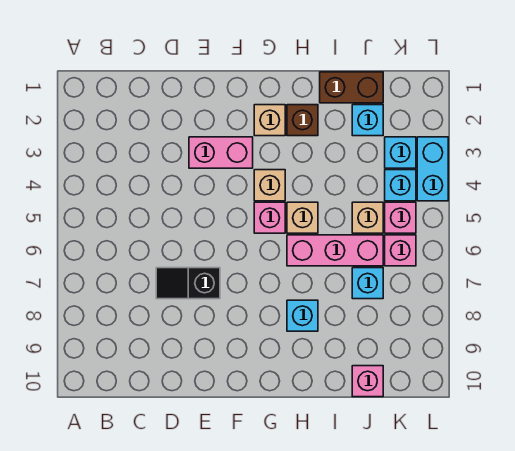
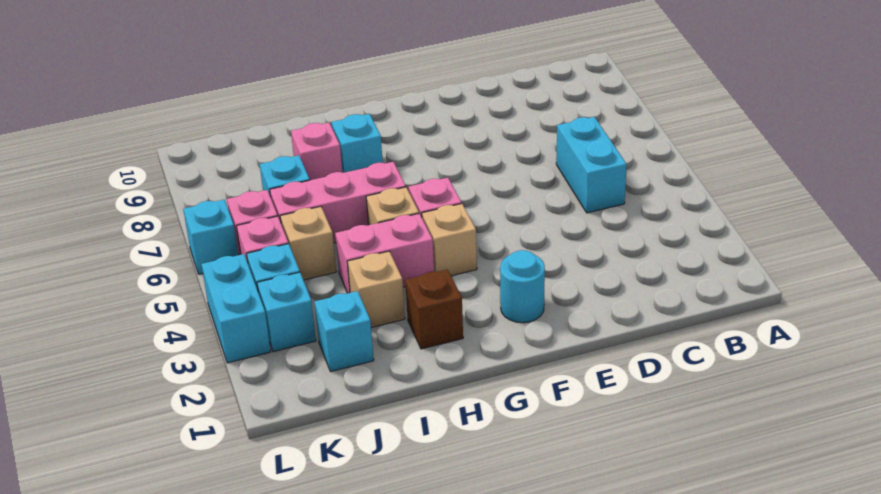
none -> cyan brick C5:C6 level 1
black slope D7:E7 level 1 top E -> none
pink brick E3:F3 level 1 -> pink brick H4:I4 level 1
none -> cyan round brick F2 level 1
tan brick G2 level 1 -> tan brick I3 level 1
brown brick I1:J1 level 1 -> none
pink brick J10 level 1 -> pink brick I8 level 1
none -> cyan brick L6 level 1

